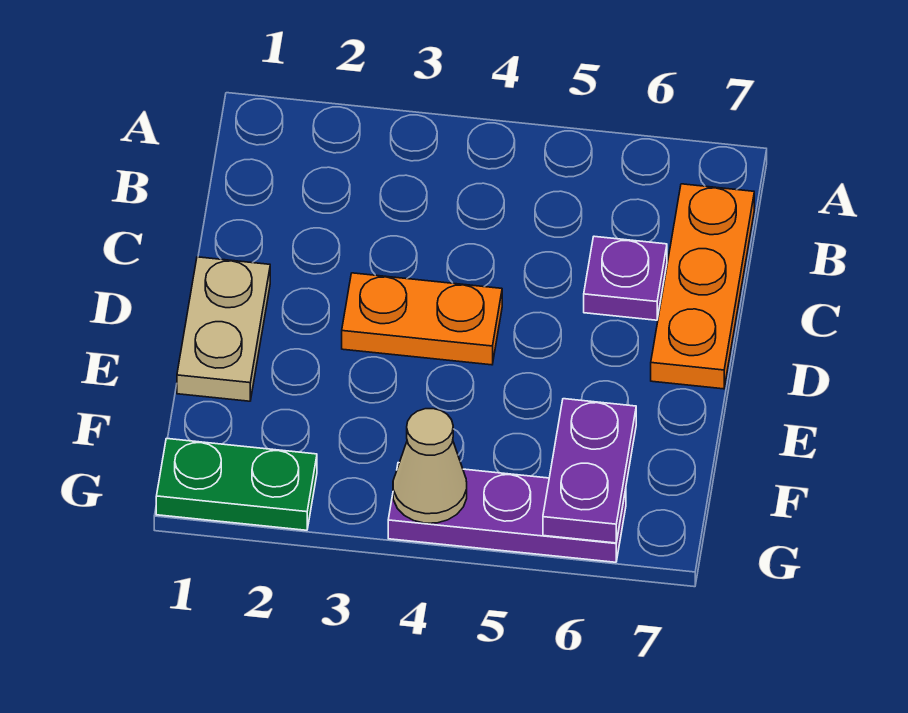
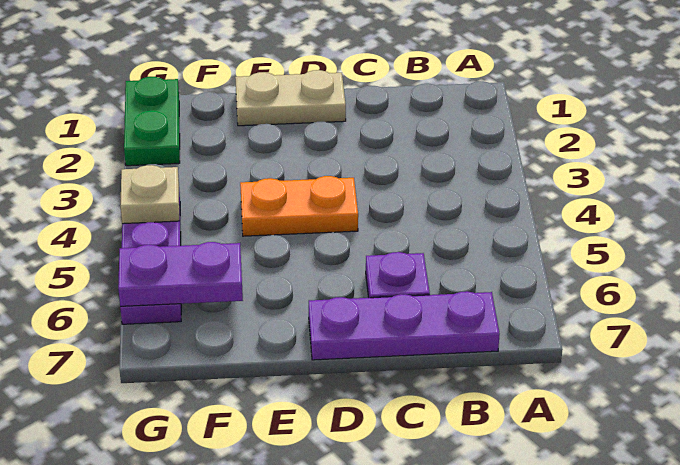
orange plate B7:D7 level 1 -> purple plate B7:D7 level 1
orange plate D3:D4 level 1 -> orange plate D4:E4 level 1
tan cone G4 level 2 -> tan plate G4 level 2

